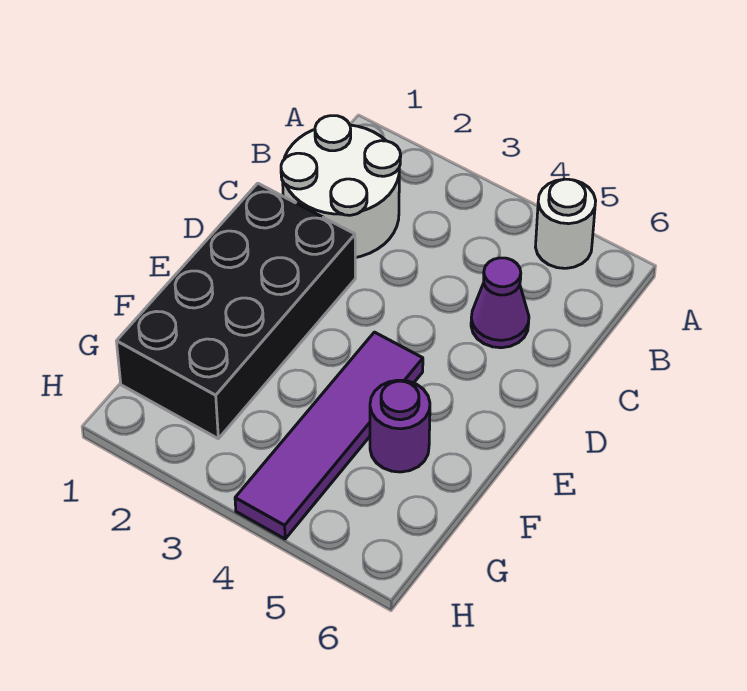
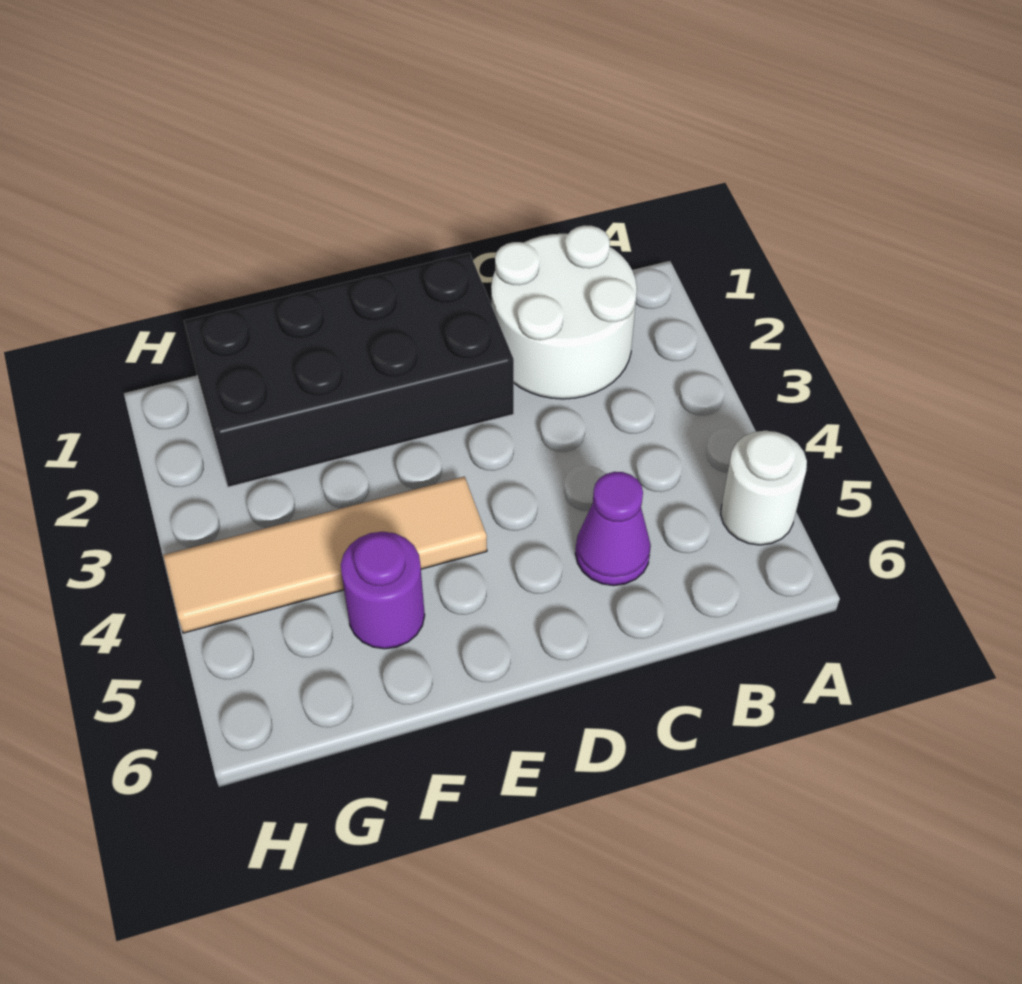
purple tile E4:H4 level 1 -> tan tile E4:H4 level 1

